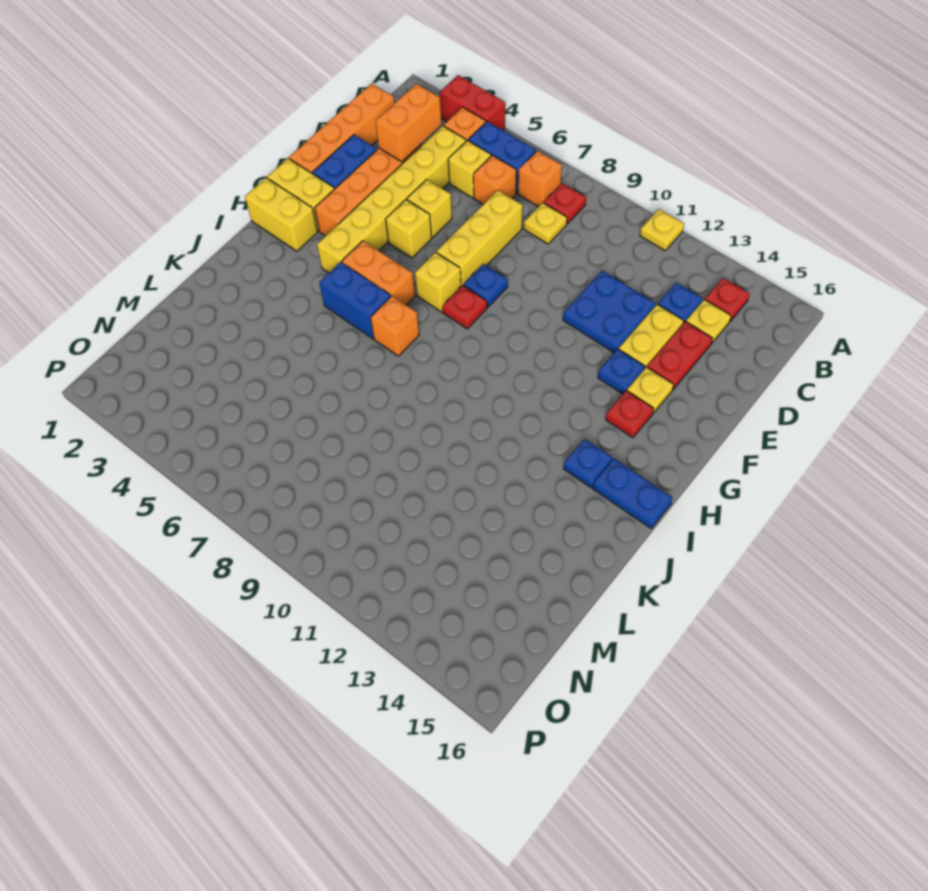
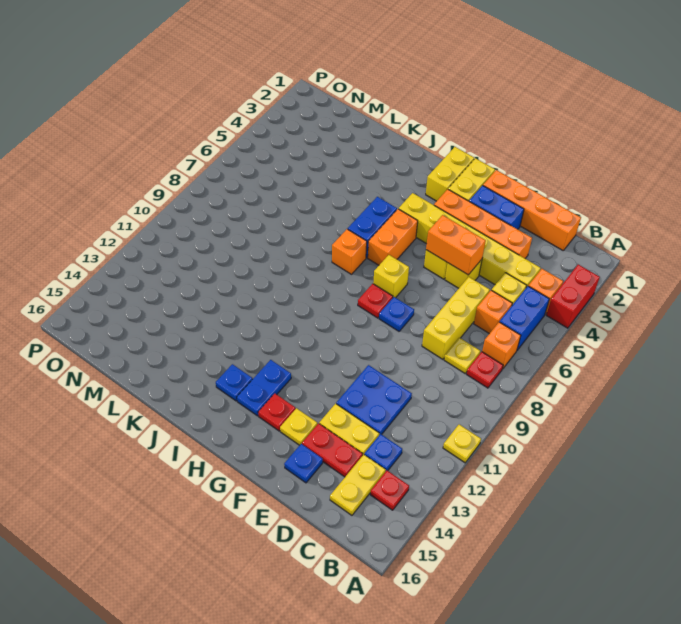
orange brick C3:D3 level 2 -> orange brick E5:F5 level 2
yellow plate C14 level 1 -> yellow plate C14:C15 level 1
yellow brick D7:F7 level 1 -> yellow brick D6:D8 level 1
blue plate F13 level 1 -> blue plate E15 level 1
blue plate I15:I16 level 1 -> blue plate H13:H14 level 1

